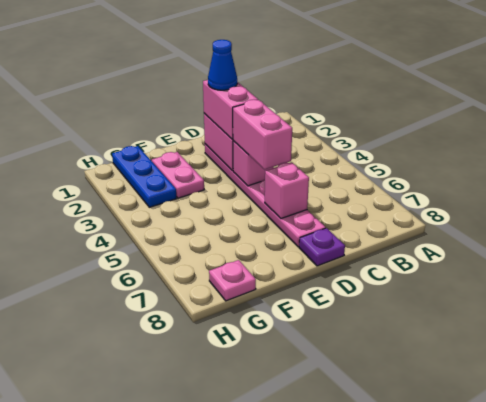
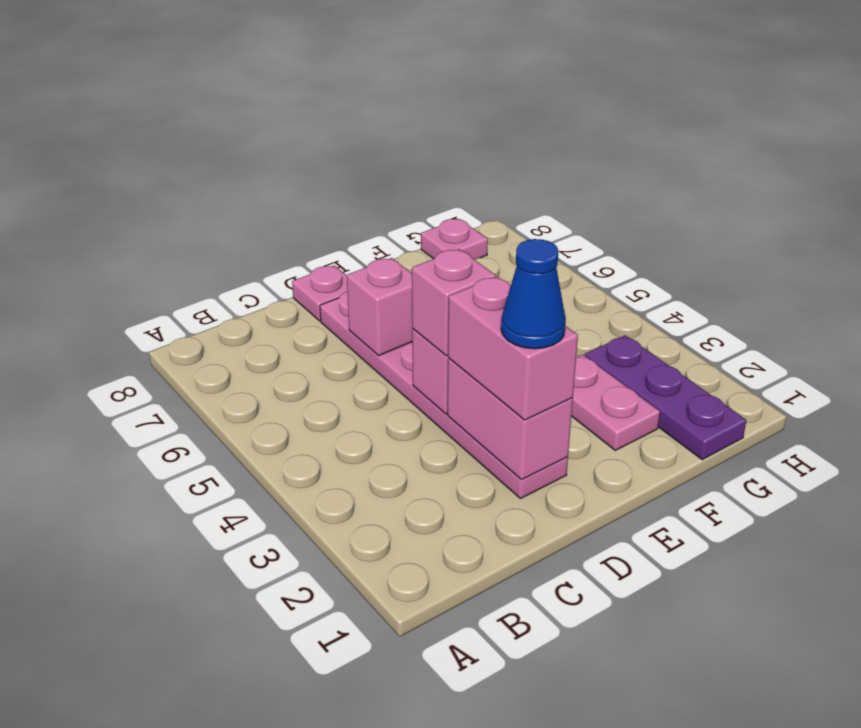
pink brick D4:D5 level 3 -> pink brick D4 level 3
purple plate D8 level 1 -> pink plate D8 level 1
blue plate G1:G3 level 1 -> purple plate G1:G3 level 1

